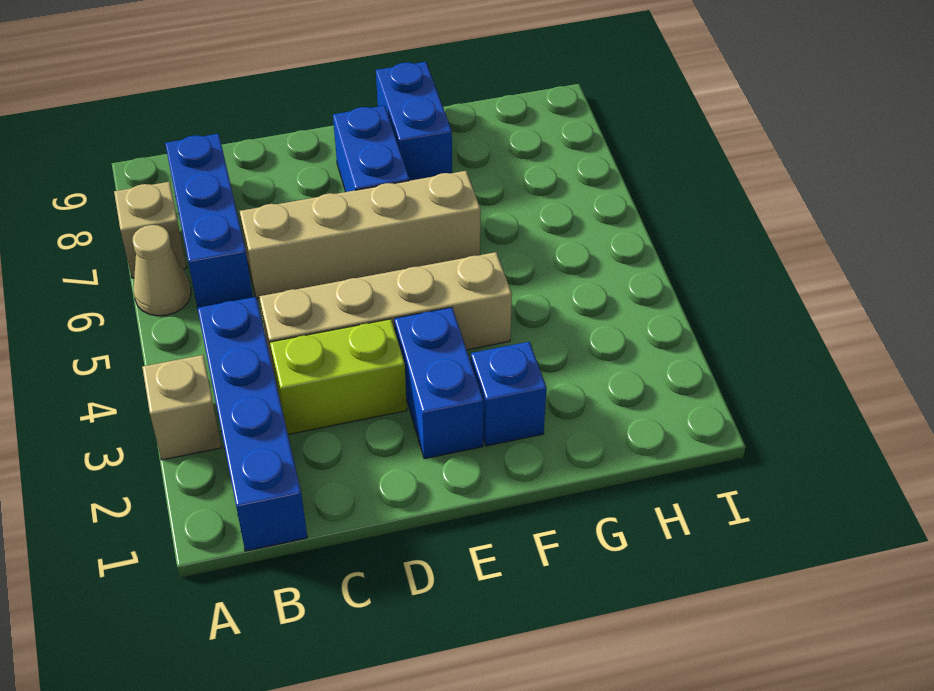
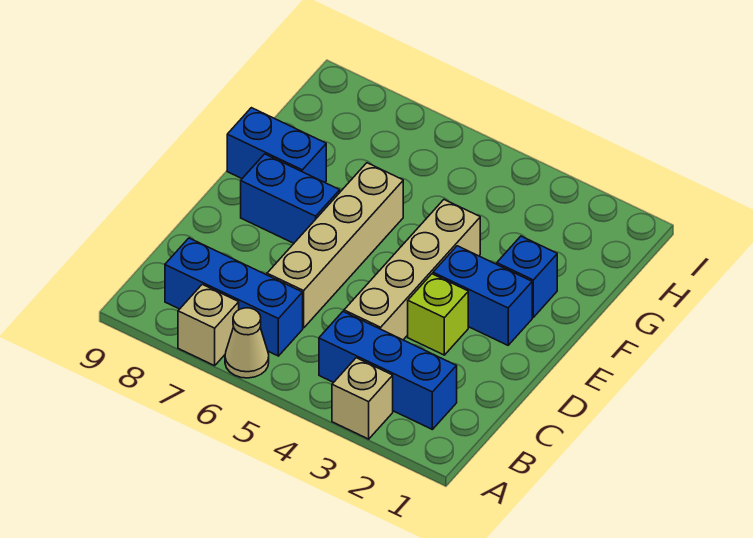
blue brick B1:B4 level 1 -> blue brick B2:B4 level 1
lime brick C3:D3 level 1 -> lime brick D3 level 1

